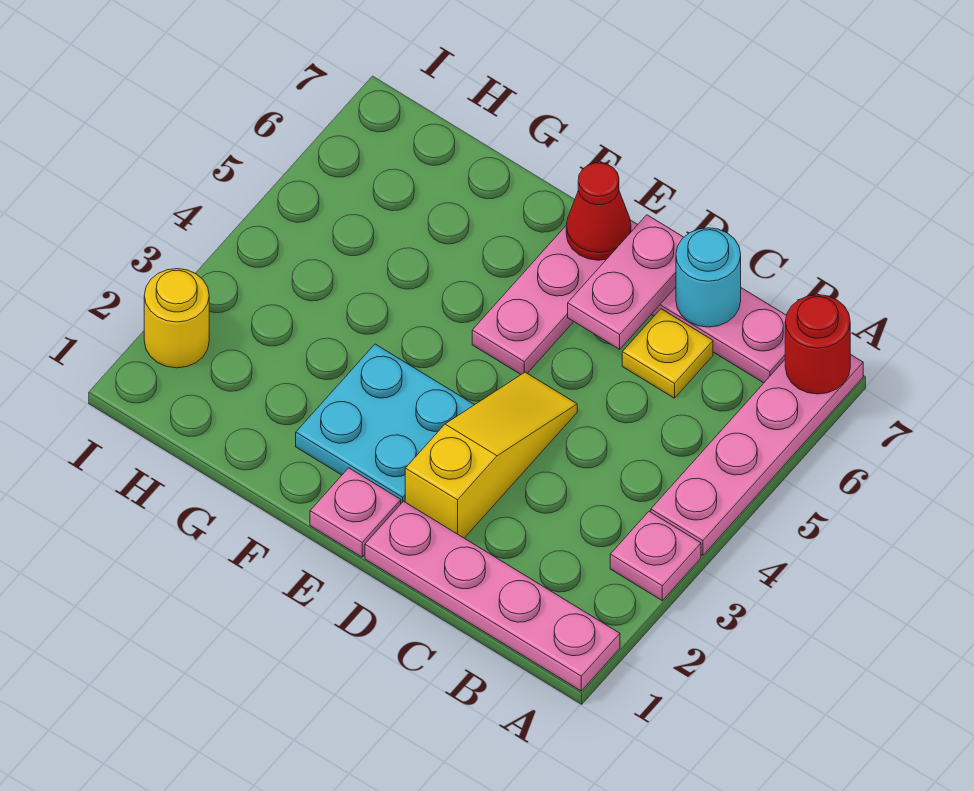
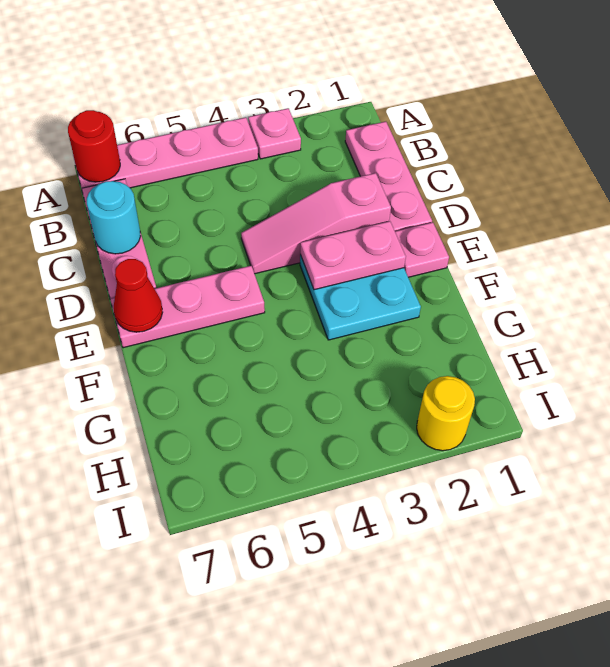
pink plate A1:D1 level 1 -> pink plate B1:D1 level 1
yellow plate C6 level 1 -> none
yellow slope D2:D4 level 1 top 2 -> pink slope D2:D4 level 1 top 2
pink plate D6:D7 level 2 -> pink plate E2:E3 level 2

